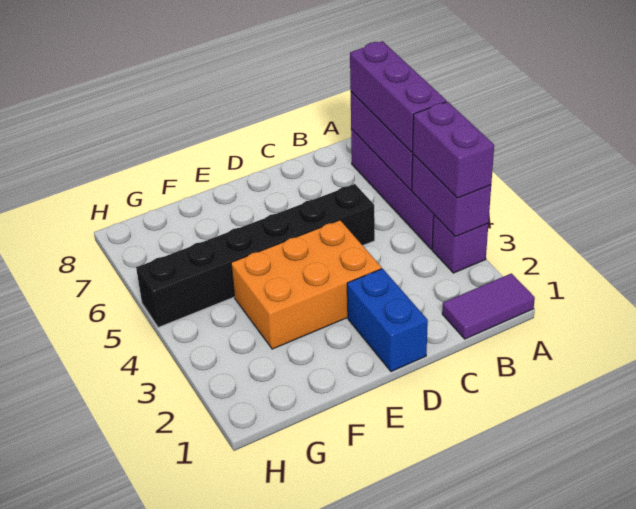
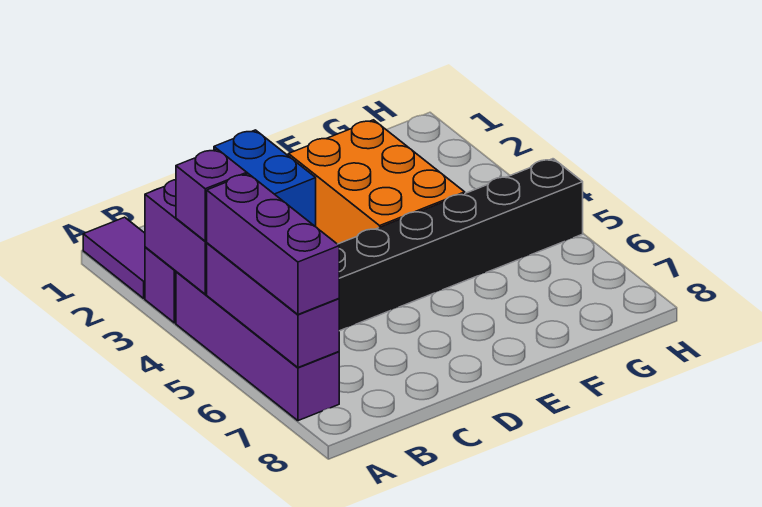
purple tile A1:B1 level 1 -> purple tile A1:A2 level 1
purple brick A3:A4 level 3 -> purple brick A4 level 3
orange brick D3:F4 level 1 -> orange brick E2:F4 level 1

